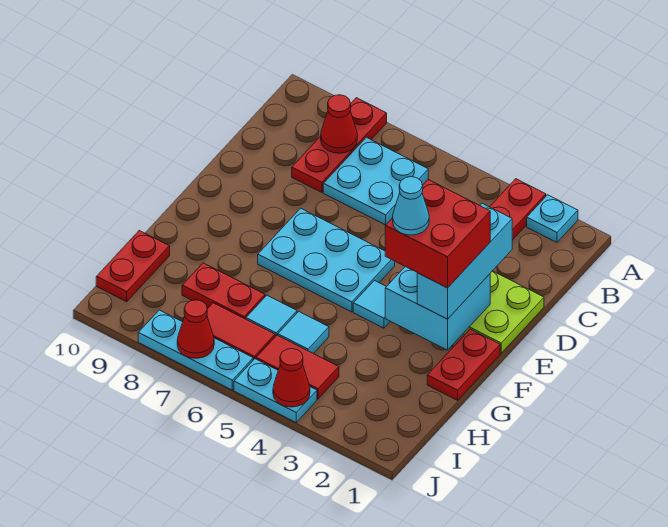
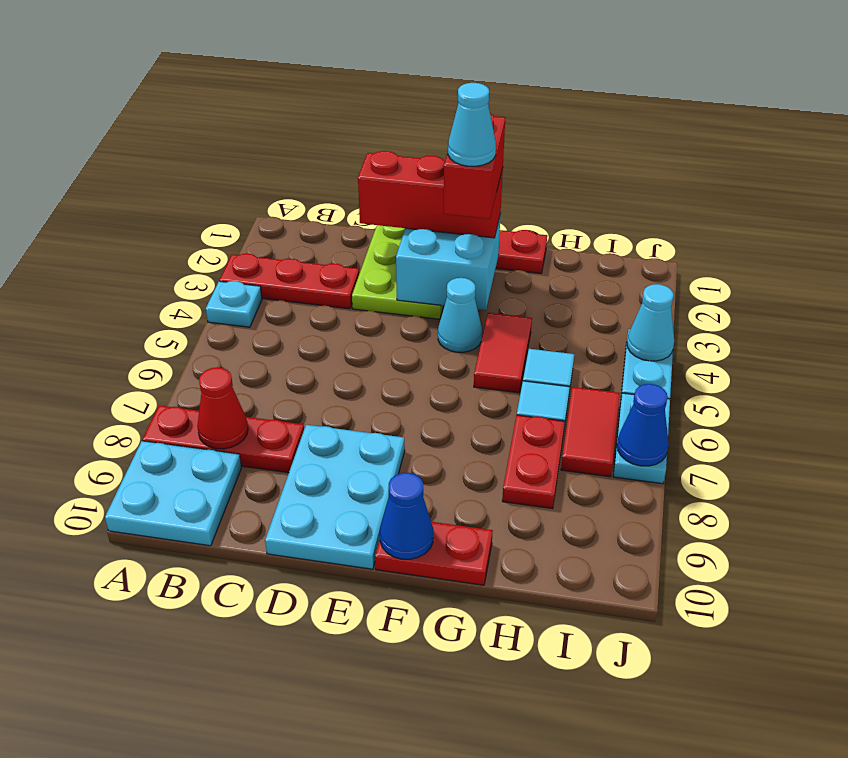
cyan plate A2 level 1 -> cyan plate A4 level 1
cyan plate B6:C7 level 1 -> cyan plate A9:B10 level 1
cyan brick D2:F2 level 3 -> red brick D2:F2 level 3
red brick E2:F3 level 4 -> red brick F2:F3 level 4
cyan plate E5:F7 level 1 -> cyan plate D8:E10 level 1
cyan tile F4 level 1 -> cyan cone F4 level 1
none -> blue cone F10 level 2
red plate H10:I10 level 1 -> red plate F10:G10 level 1
red tile I4:I5 level 1 -> red tile G4:G5 level 1
red cone J4 level 2 -> cyan cone J4 level 2
cyan plate J6:J8 level 1 -> cyan plate J6:J7 level 1
red cone J7 level 2 -> blue cone J7 level 2

